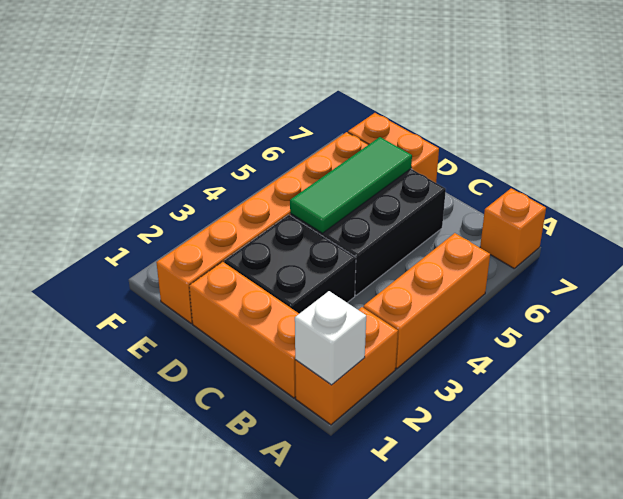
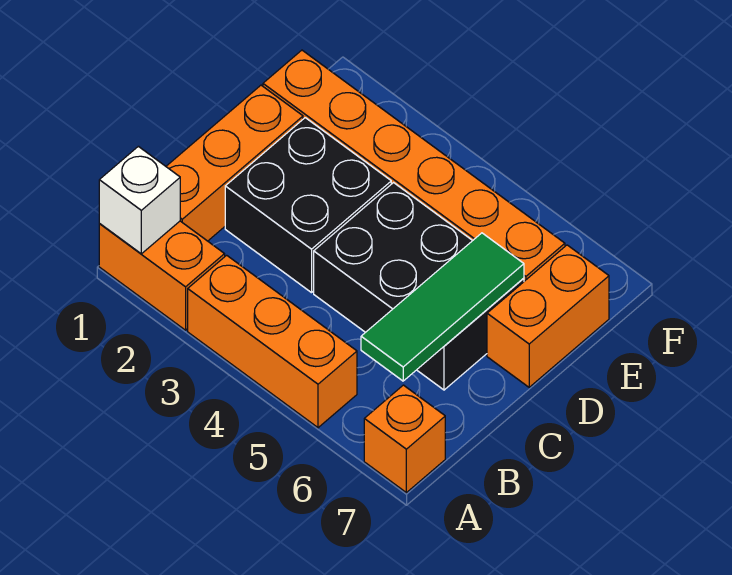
green tile D4:D6 level 2 -> green tile B6:D6 level 2

